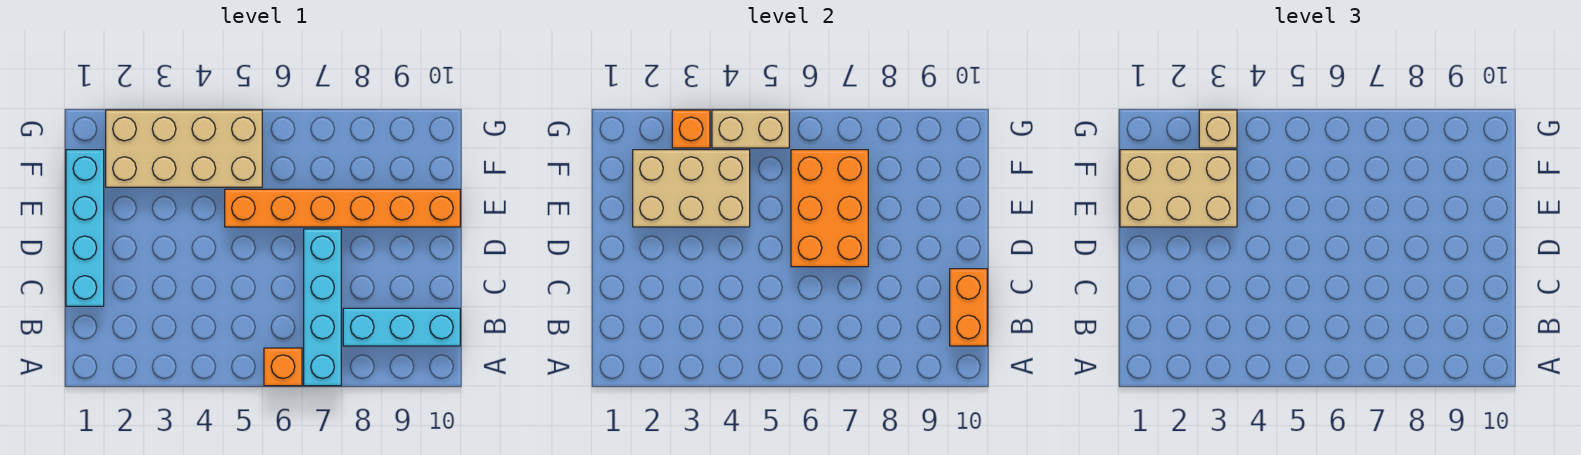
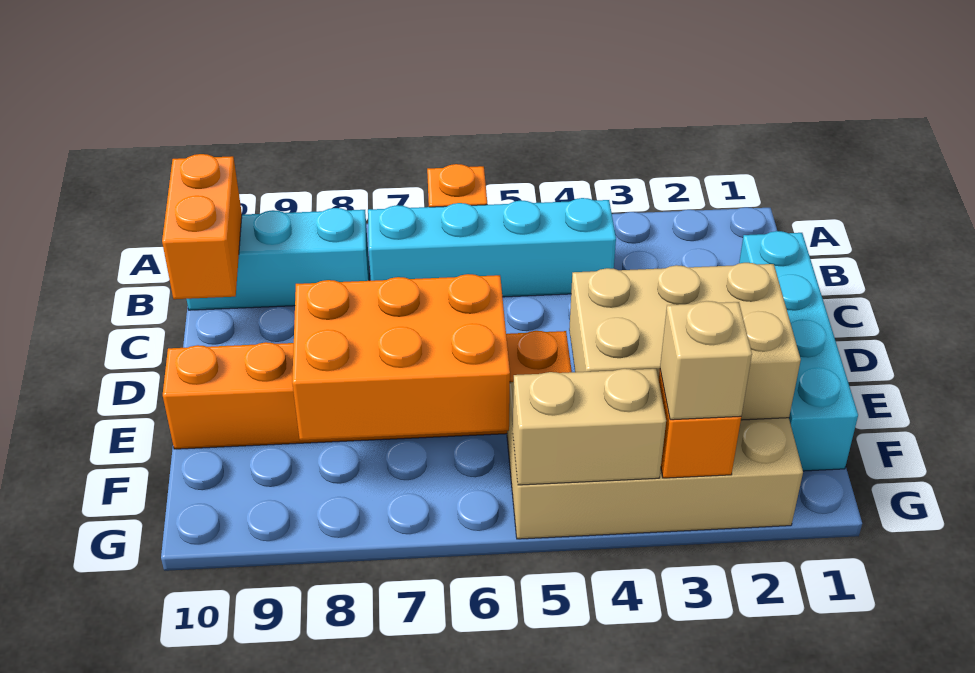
cyan brick A7:D7 level 1 -> cyan brick B4:B7 level 1
orange brick D6:F7 level 2 -> orange brick E6:F8 level 2
tan brick E1:F3 level 3 -> none

